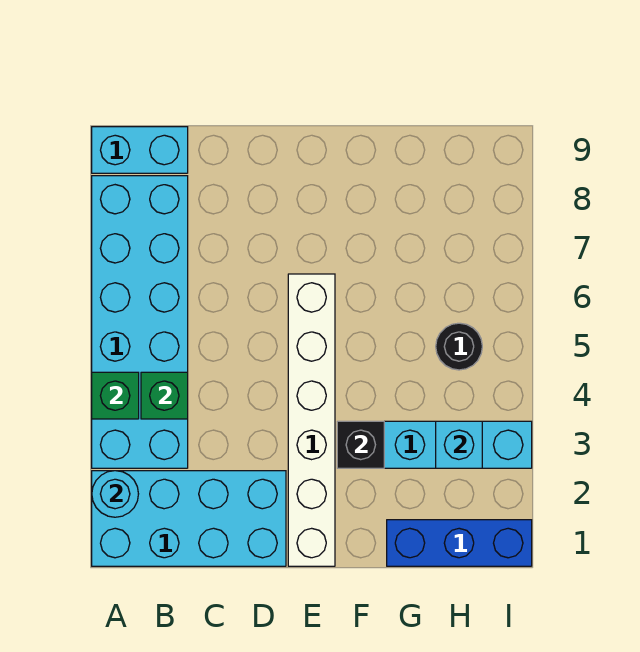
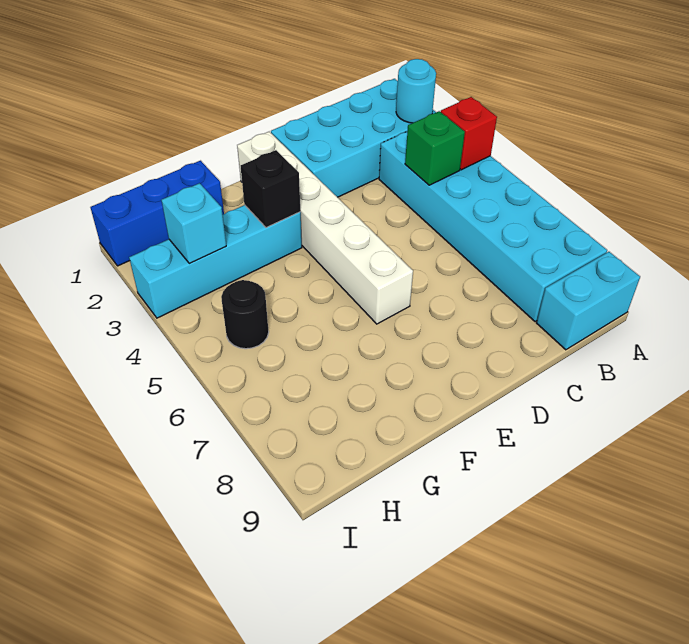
green brick A4 level 2 -> red brick A4 level 2

